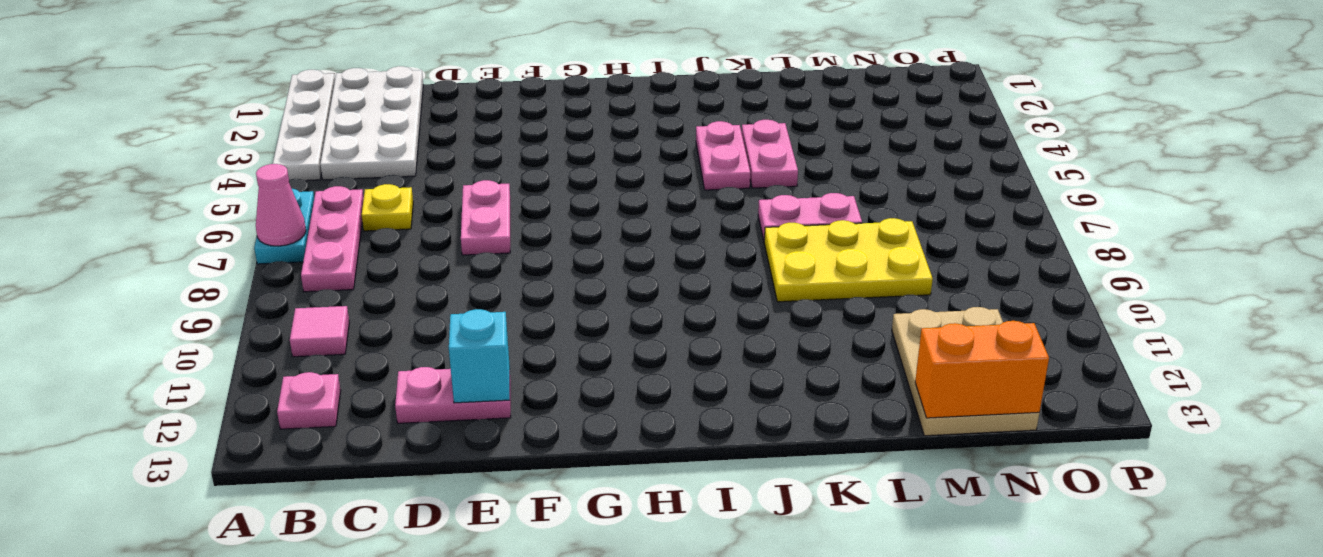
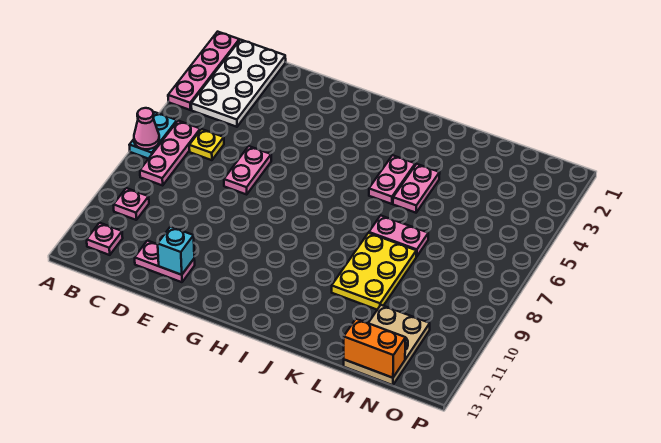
white plate A1:A4 level 1 -> pink plate A1:A4 level 1
pink tile B10 level 1 -> pink plate B10 level 1
yellow plate K8:M9 level 1 -> yellow plate K8:L10 level 1

